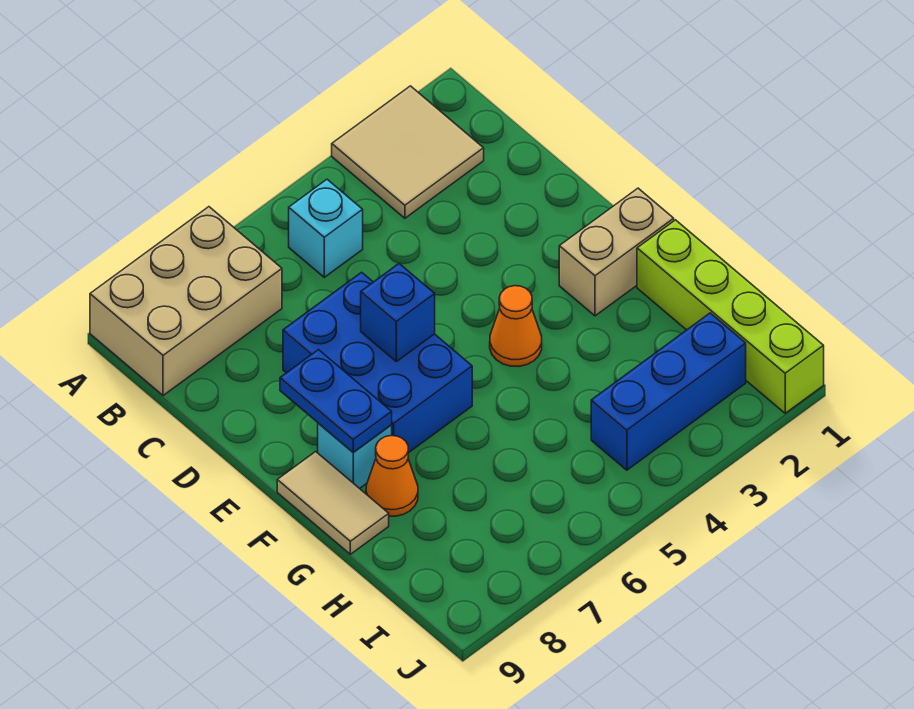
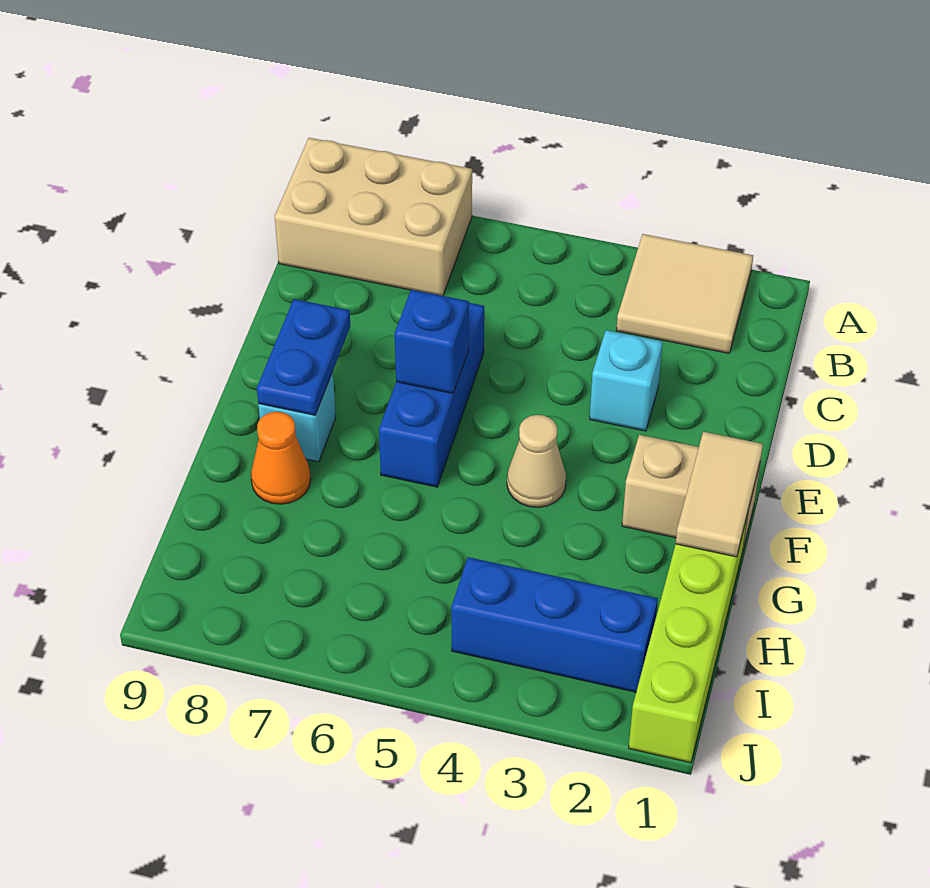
cyan brick B5 level 1 -> cyan brick D3 level 1
blue brick D6:F7 level 1 -> blue brick D6:F6 level 1
orange cone F4 level 1 -> tan cone F4 level 1
tan tile F9:G9 level 1 -> tan tile F1:G1 level 2

